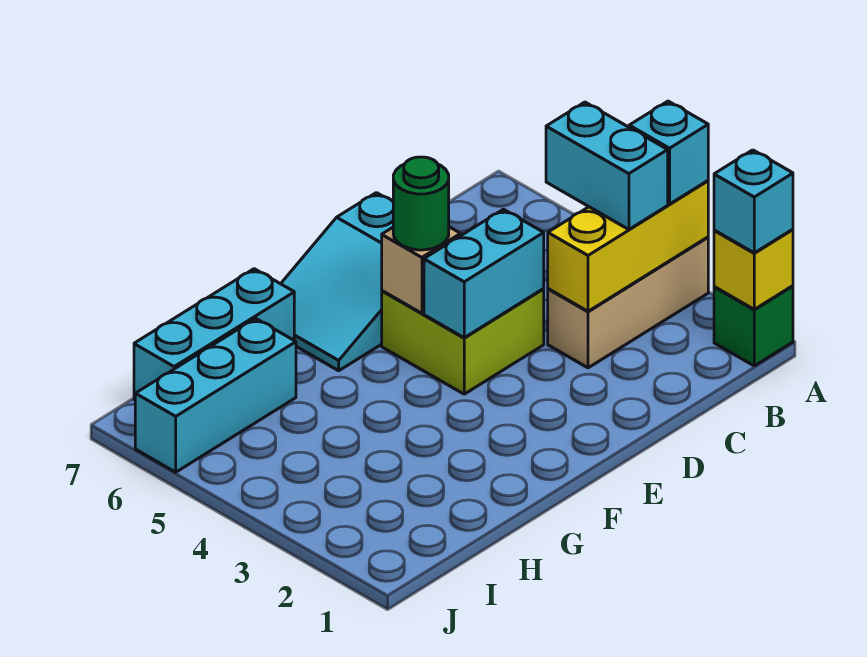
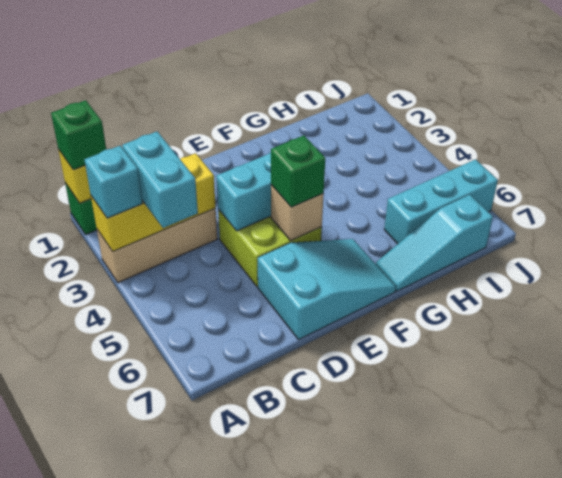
cyan brick A1 level 3 -> green brick A1 level 3
green round brick E5 level 3 -> green brick E5 level 3
cyan brick G7:I7 level 1 -> cyan slope G7:I7 level 1 top I

